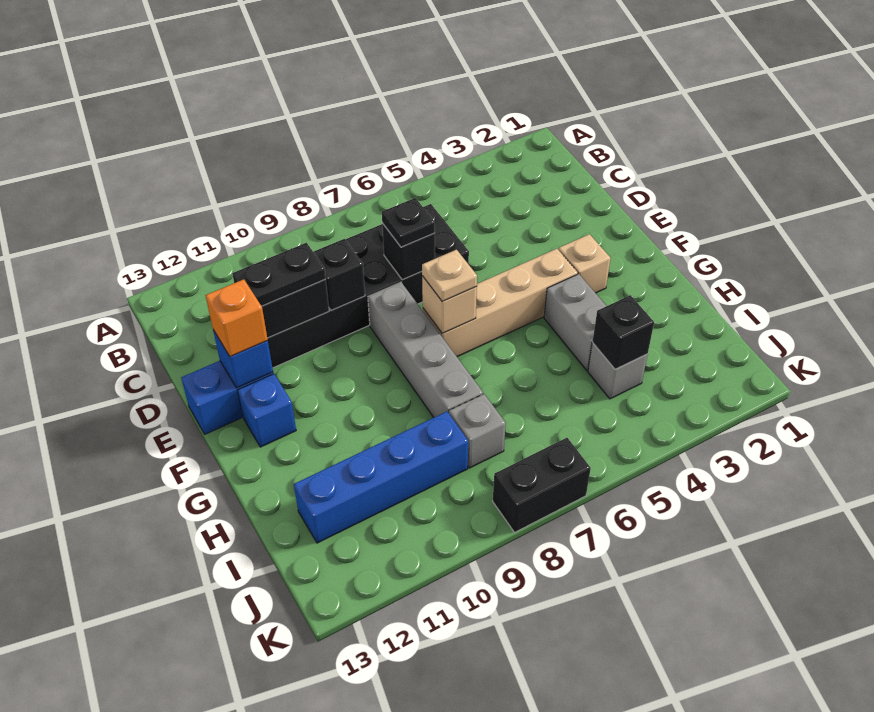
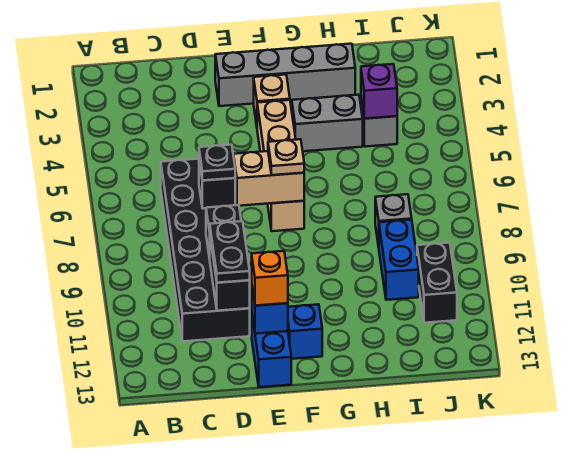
grey brick E8:H8 level 1 -> grey brick E2:H2 level 1
tan brick F7 level 2 -> tan brick E7:F7 level 2
black brick I4 level 2 -> purple brick I4 level 2
blue brick I9:I12 level 1 -> blue brick I9:I10 level 1
black brick K7:K8 level 1 -> black brick J10:J11 level 1

